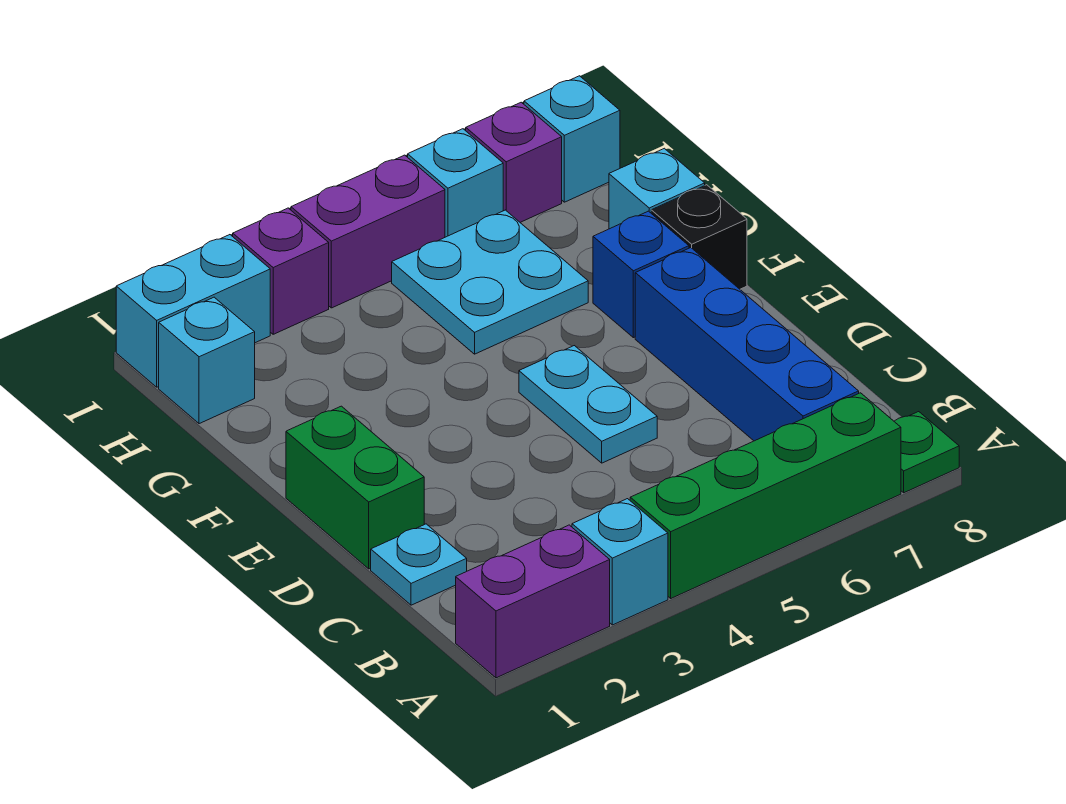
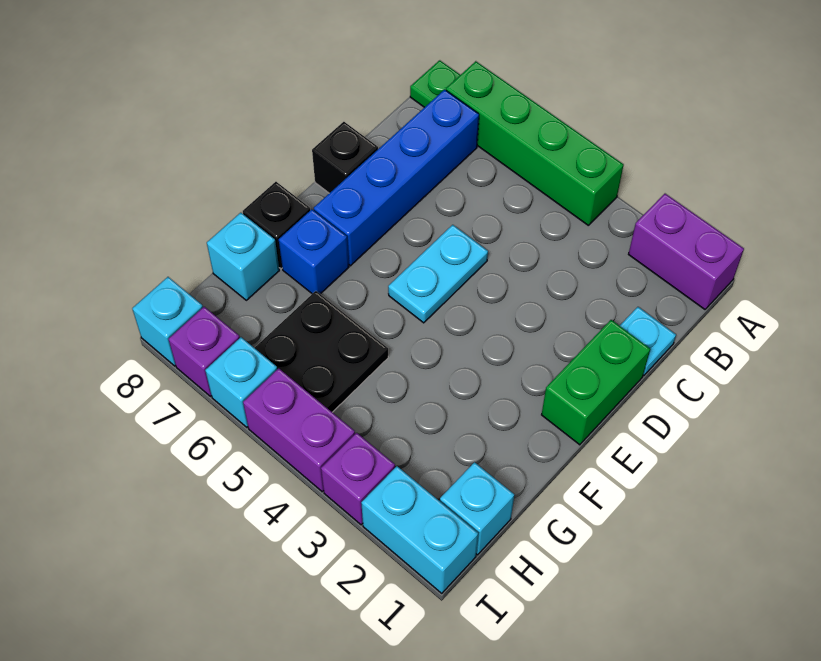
cyan brick A3 level 1 -> none
none -> black brick D8 level 1
cyan plate G5:H6 level 1 -> black plate G5:H6 level 1

